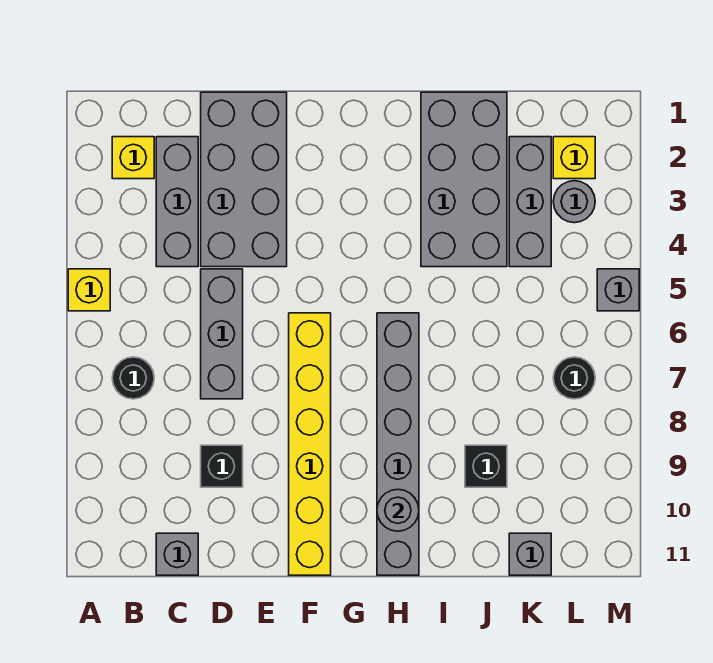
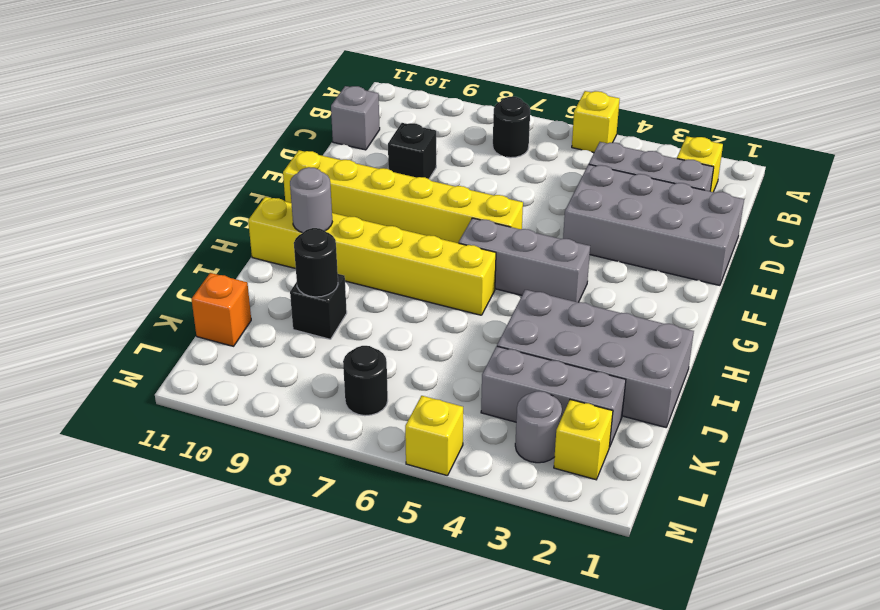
grey brick D5:D7 level 1 -> grey brick G4:G6 level 1
grey brick H6:H11 level 1 -> yellow brick H6:H11 level 1
none -> black round brick J9 level 2
grey brick K11 level 1 -> orange brick K11 level 1
grey brick M5 level 1 -> yellow brick M5 level 1

